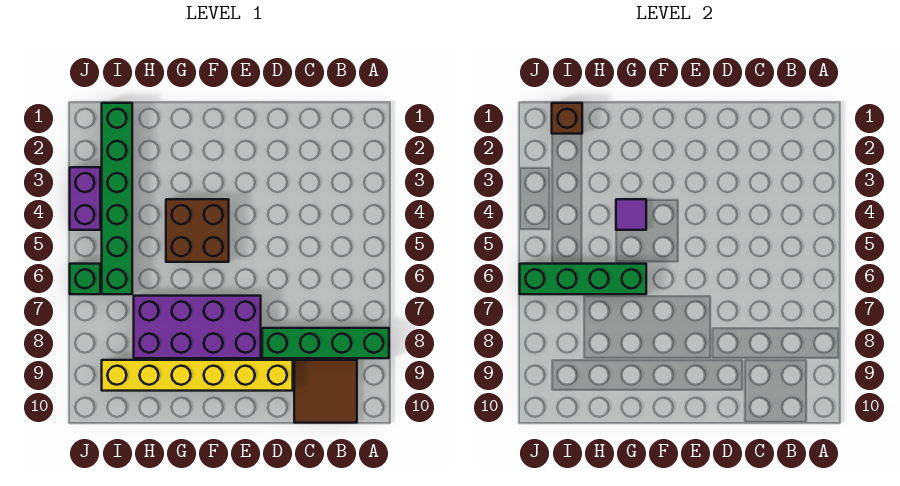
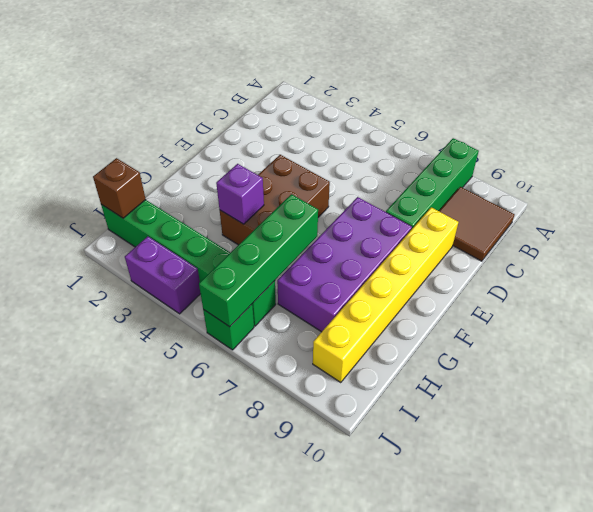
brown brick F4:G5 level 1 -> brown brick E4:G5 level 1
purple tile G4 level 2 -> purple brick G4 level 2

